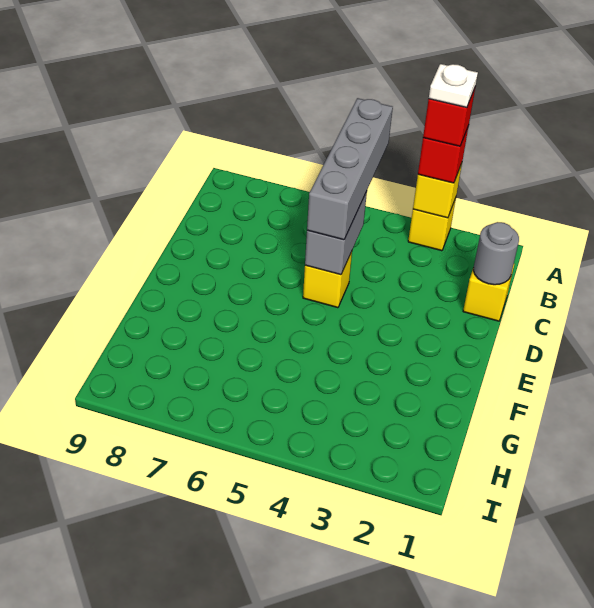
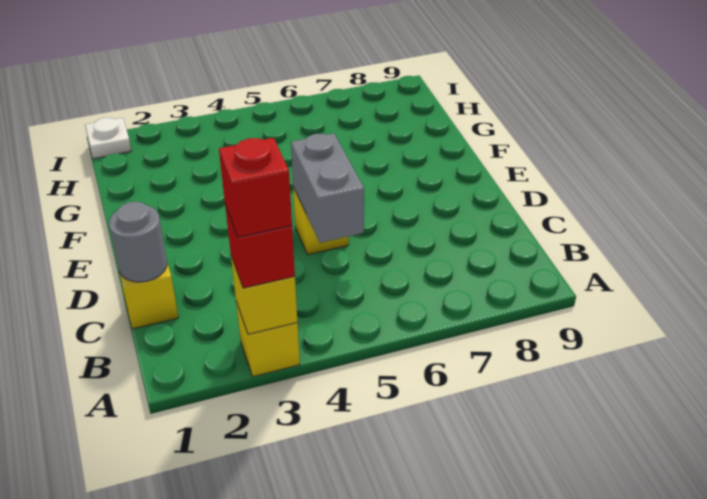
white plate A3 level 5 -> white plate I1 level 1
grey brick A5:D5 level 3 -> none

